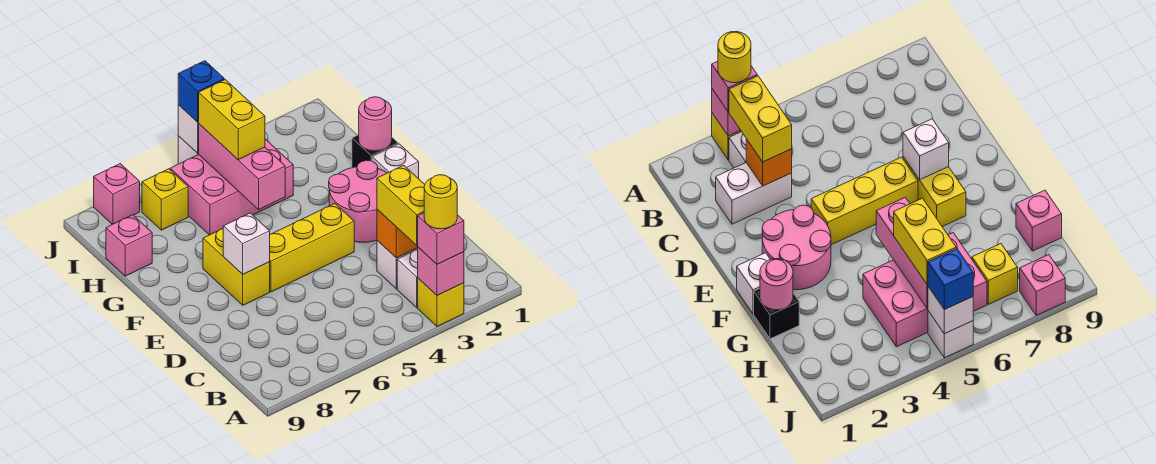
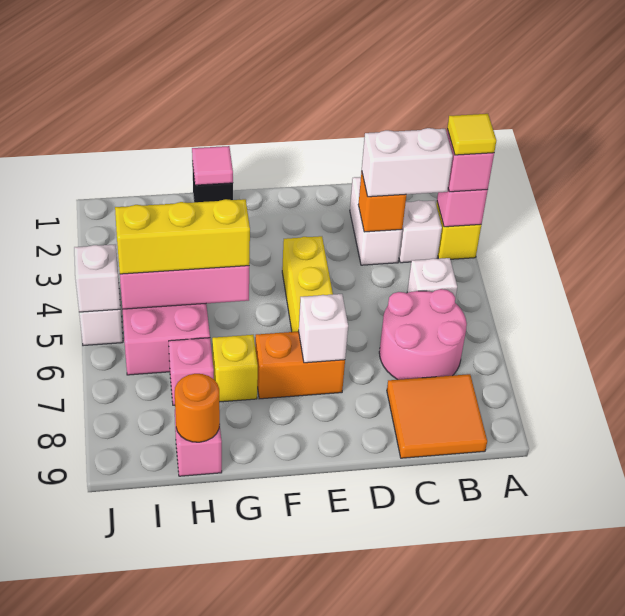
yellow round brick A3 level 4 -> yellow tile A3 level 4
yellow brick B3:C3 level 3 -> white brick B3:C3 level 3
none -> orange tile B8:C9 level 1
pink round brick E2:F3 level 1 -> pink round brick B6:C7 level 1
yellow brick E7:F7 level 1 -> orange brick E7:F7 level 1
white brick F1 level 1 -> white brick B5 level 1
pink round brick G1 level 2 -> pink tile G1 level 2
yellow brick H5:I5 level 3 -> yellow brick G5:I5 level 3
none -> orange round brick H9 level 2
yellow brick I7 level 1 -> yellow brick G7 level 1
blue brick J5 level 3 -> none
pink brick J8 level 1 -> pink brick H7 level 1

